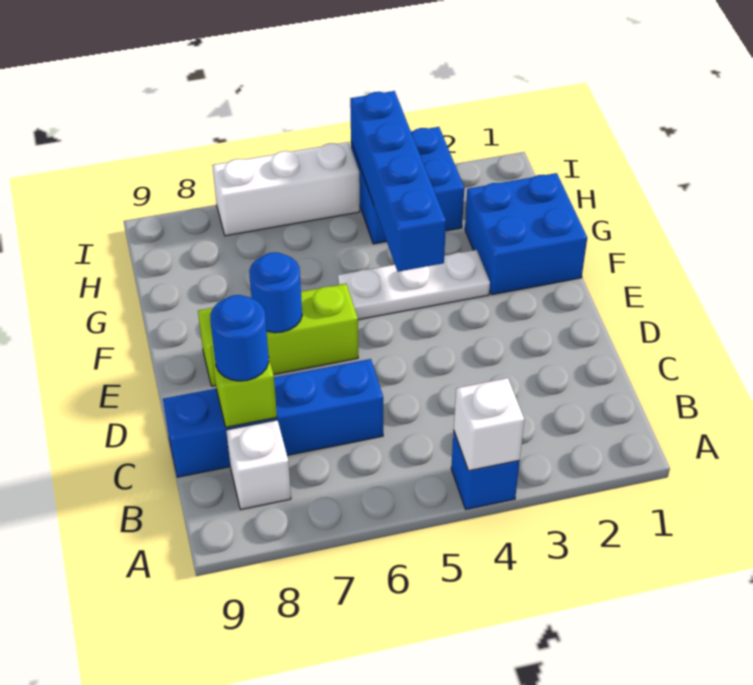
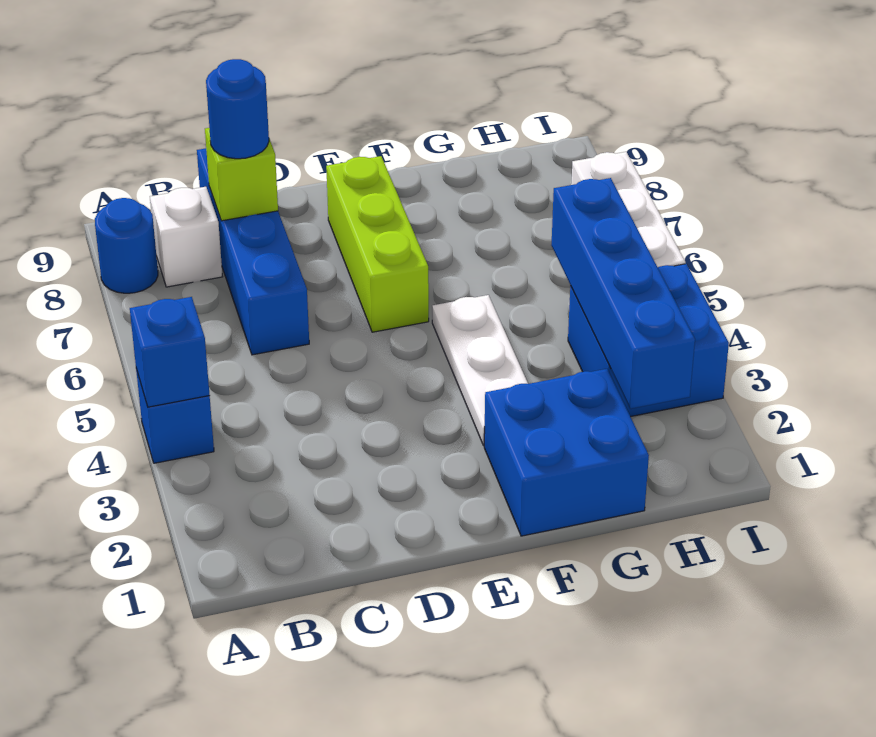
white brick A4 level 2 -> blue brick A4 level 2
blue round brick E7 level 2 -> blue round brick A8 level 1
blue brick F4:I4 level 2 -> blue brick H2:H5 level 2

